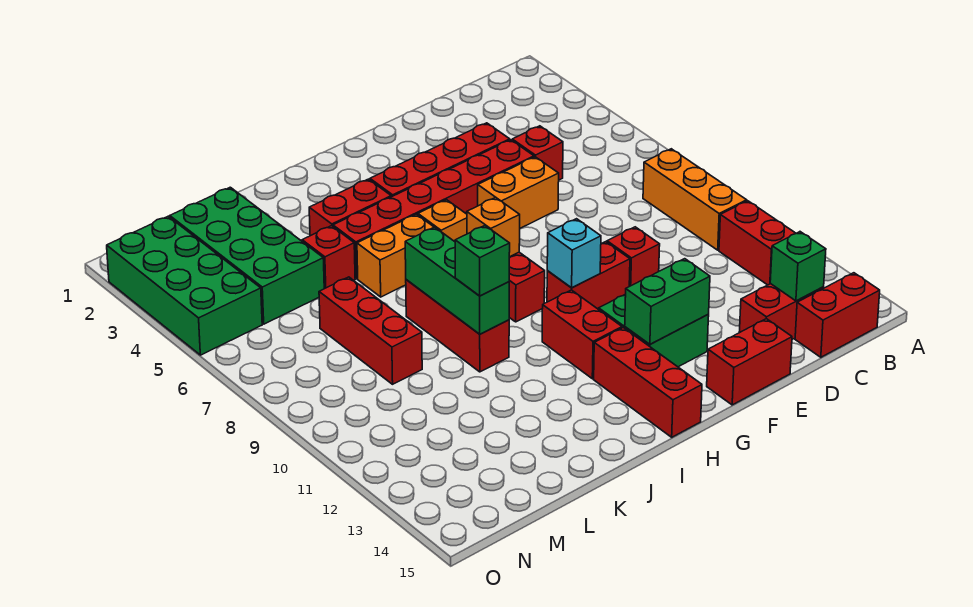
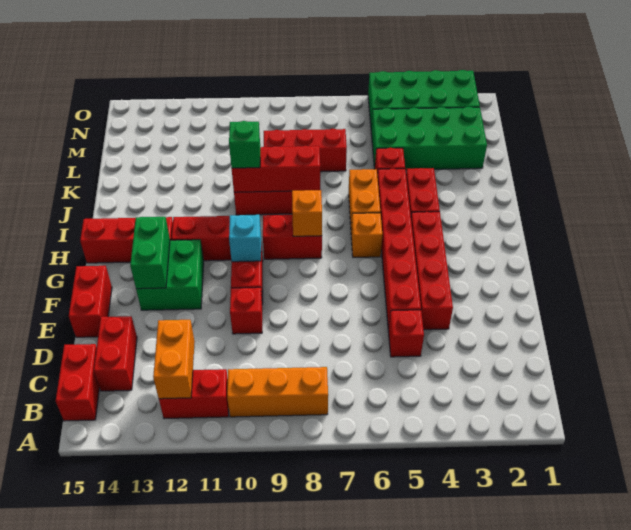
green brick C14 level 2 -> none
orange brick E6:F6 level 1 -> orange brick B12:C12 level 2
green brick J8:J10 level 2 -> red brick J8:J10 level 2

